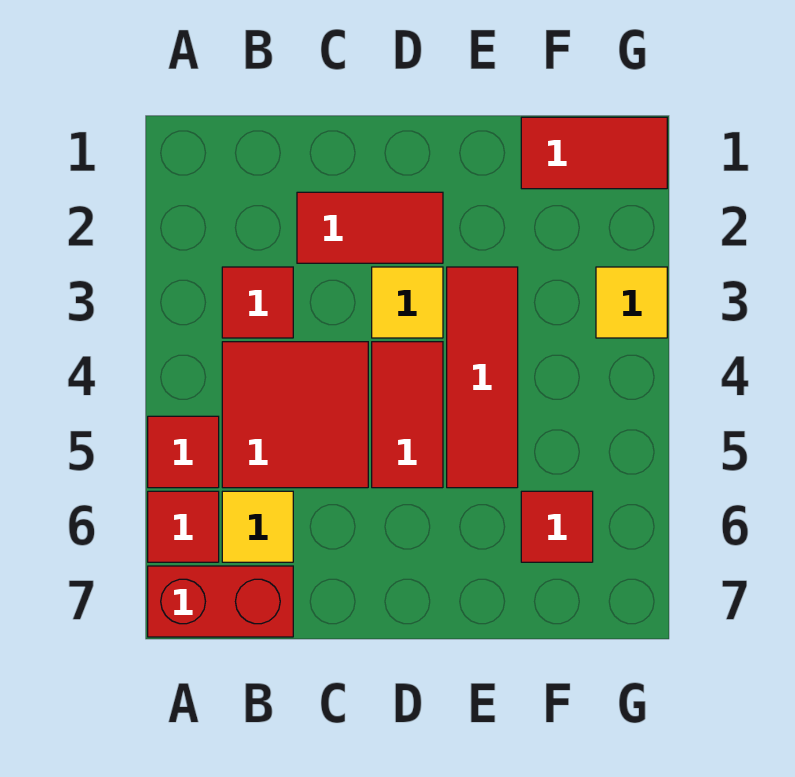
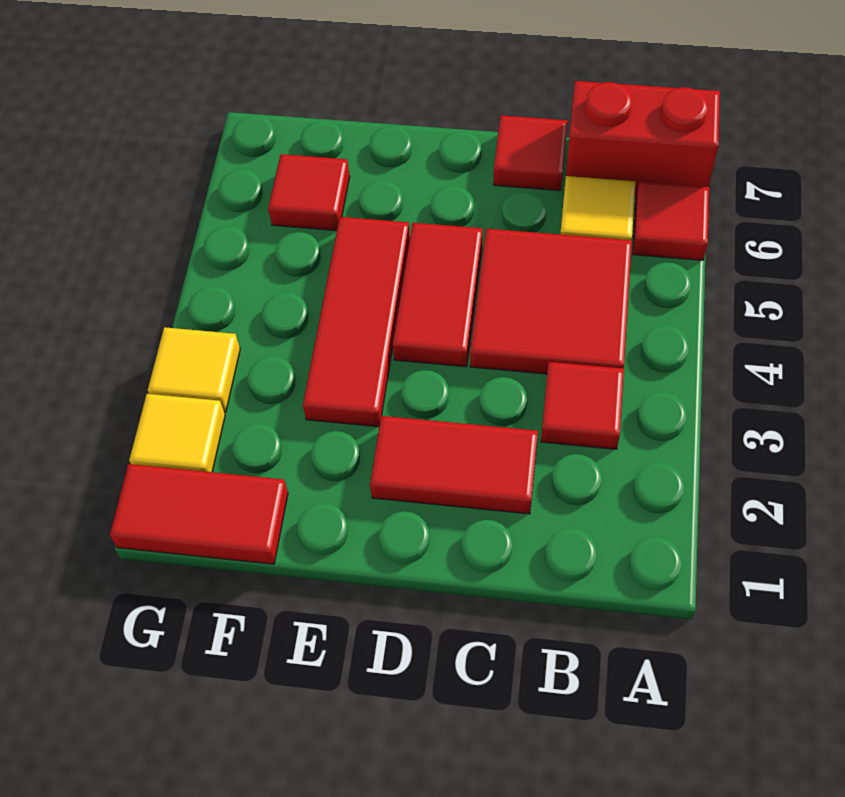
red tile A5 level 1 -> red tile C7 level 1
yellow tile D3 level 1 -> yellow tile G2 level 1

